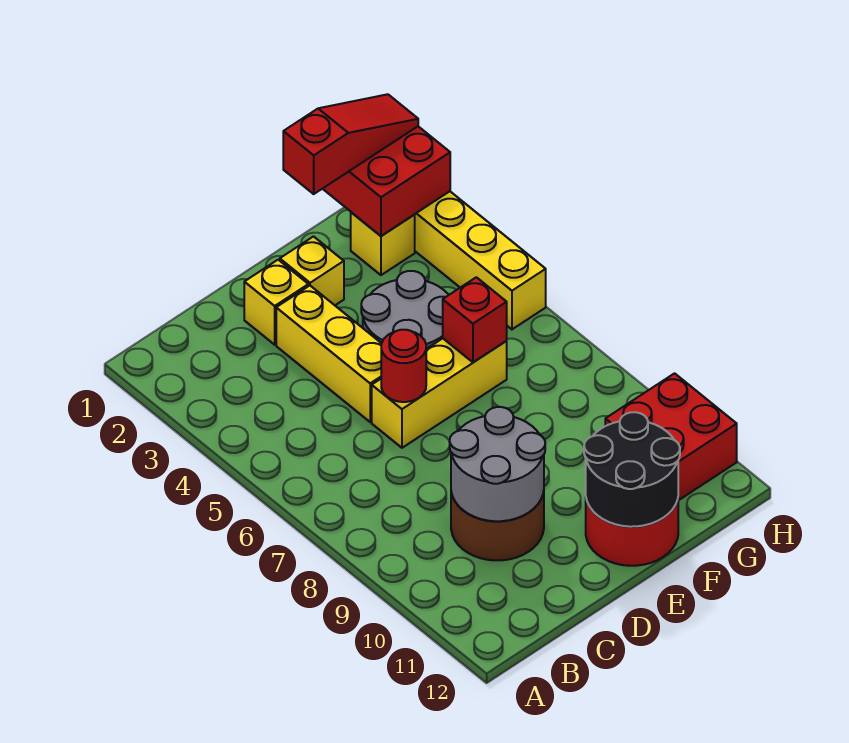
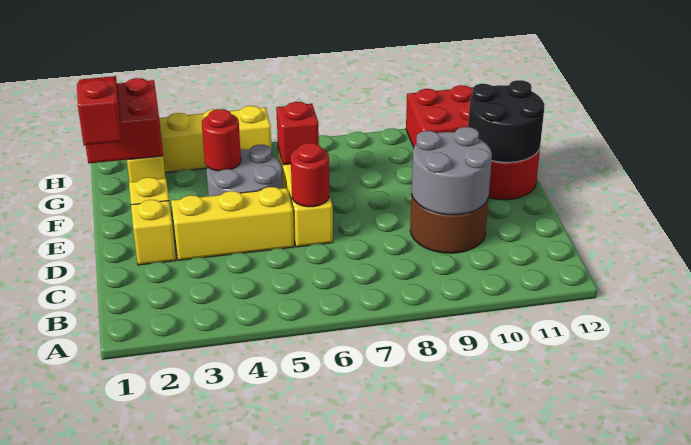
none -> red round brick F4 level 2

